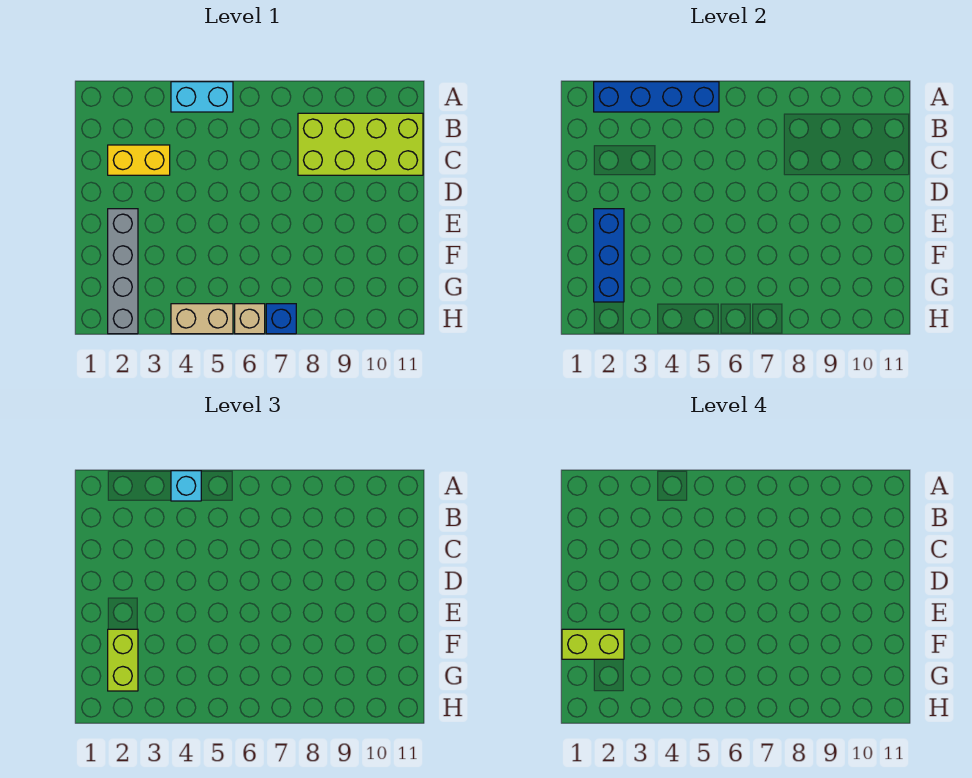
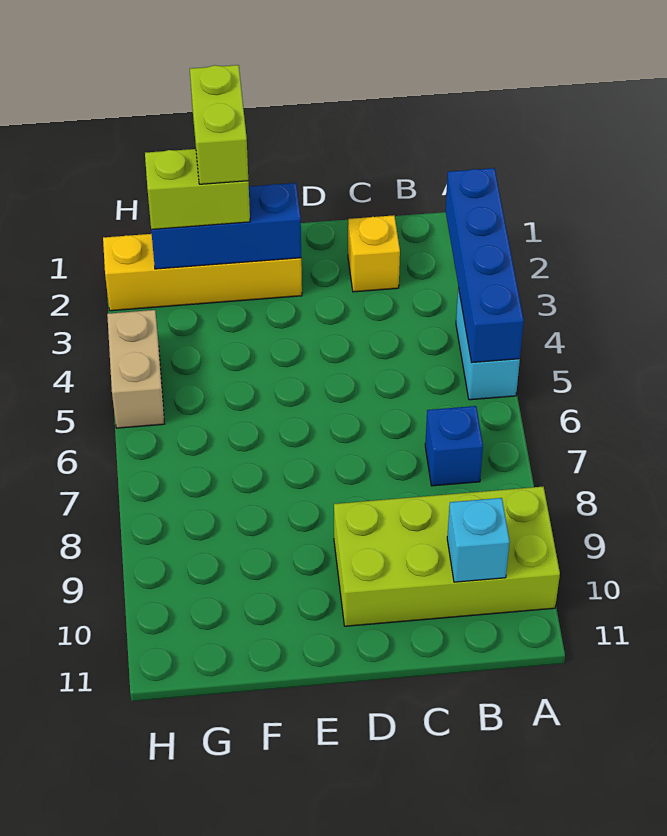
cyan brick A4 level 3 -> cyan brick B10 level 2
lime brick B8:C11 level 1 -> lime brick A9:D10 level 1
yellow brick C2:C3 level 1 -> yellow brick C2 level 1
grey brick E2:H2 level 1 -> yellow brick E2:H2 level 1
tan brick H6 level 1 -> none
blue brick H7 level 1 -> blue brick B7 level 1

